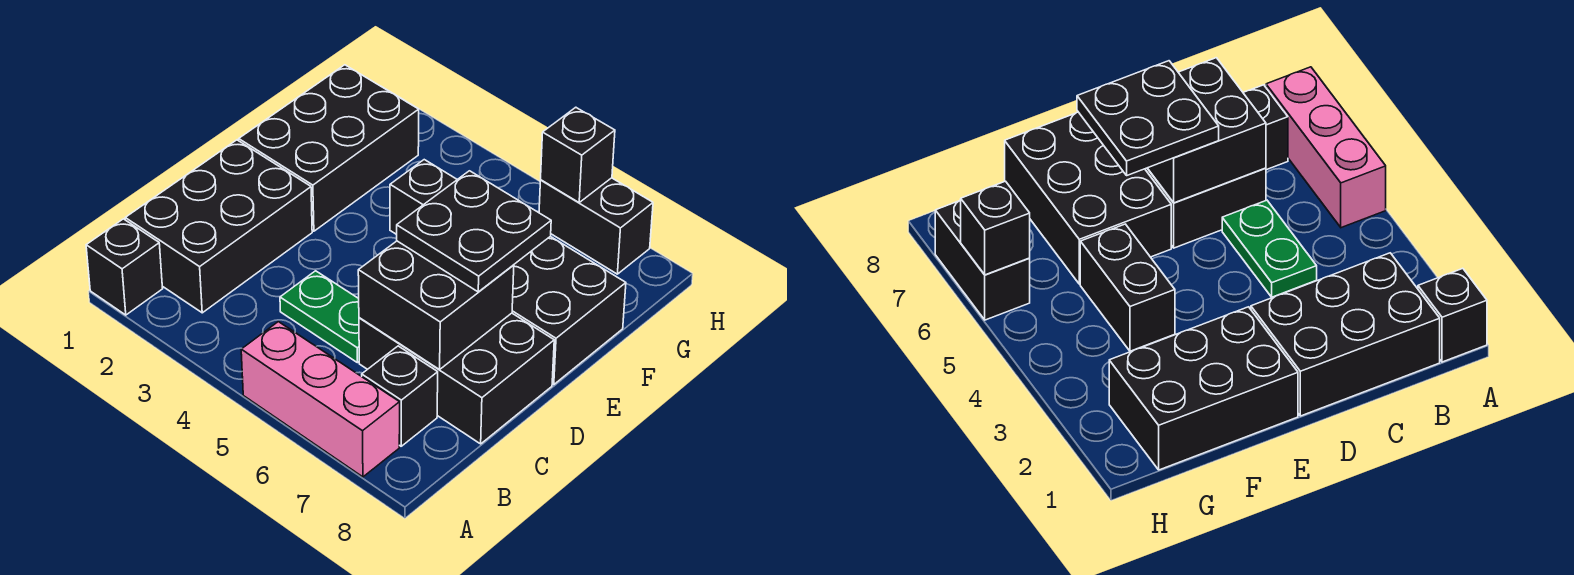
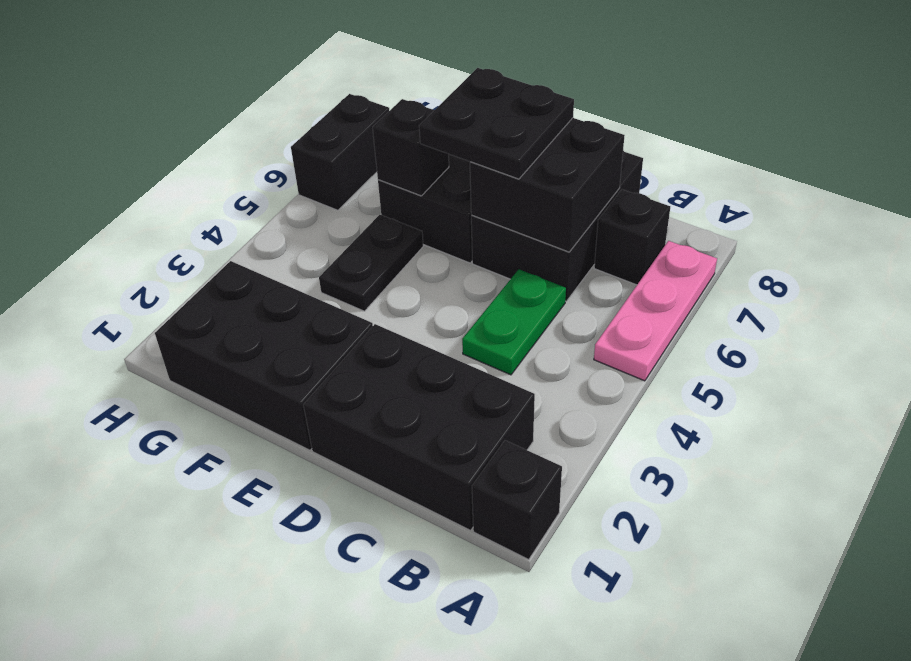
pink brick A5:A7 level 1 -> pink plate A5:A7 level 1
black brick F4:F5 level 1 -> black plate F4:F5 level 1
black brick H6 level 2 -> black brick F6 level 2

